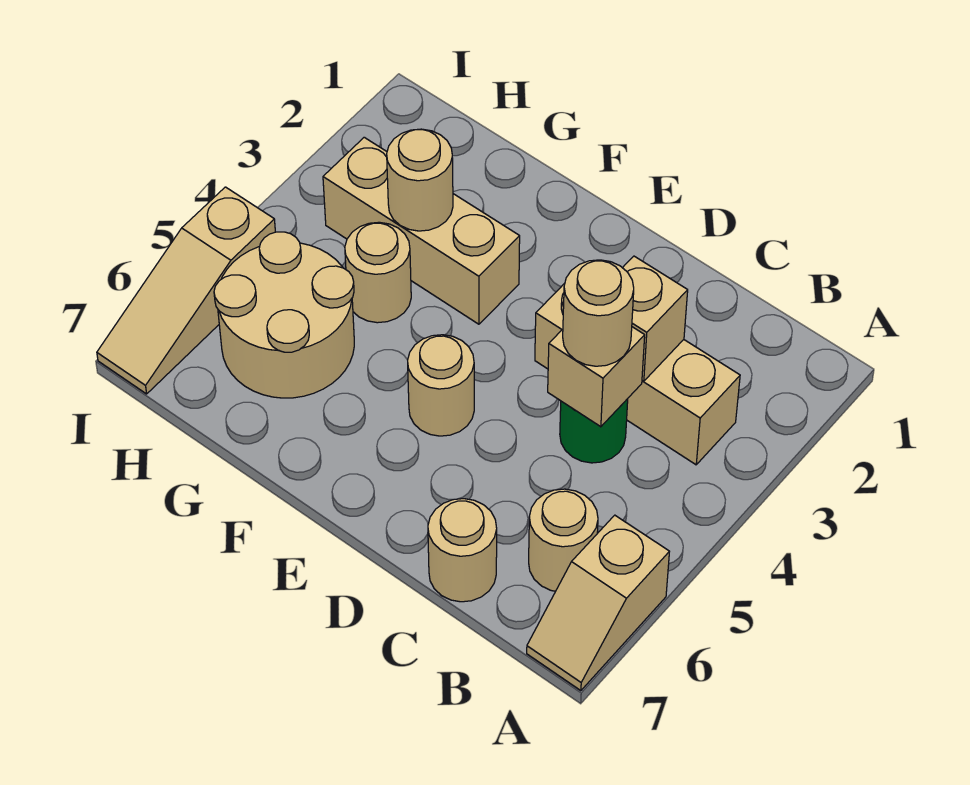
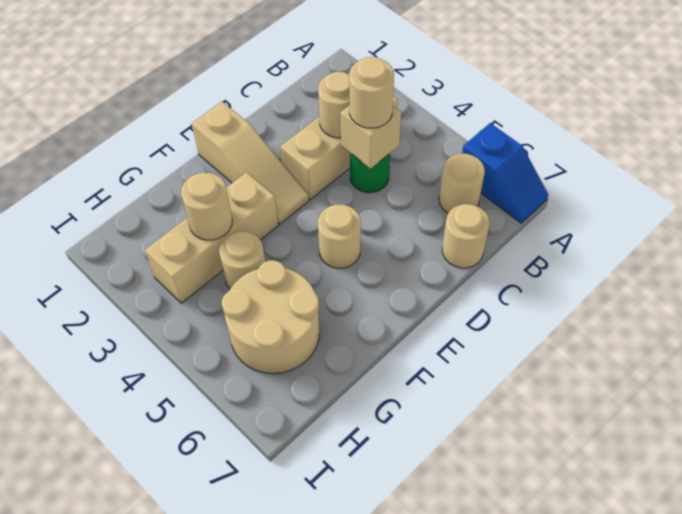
tan slope A6:A7 level 1 top 6 -> blue slope A6:A7 level 1 top 6
tan brick C3 level 2 -> tan round brick C3 level 2
tan slope I5:I7 level 1 top 5 -> tan slope E1:E3 level 1 top 1

